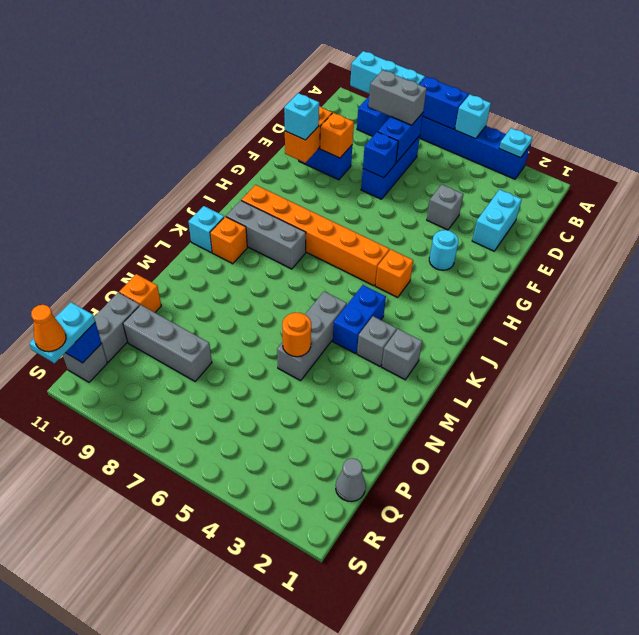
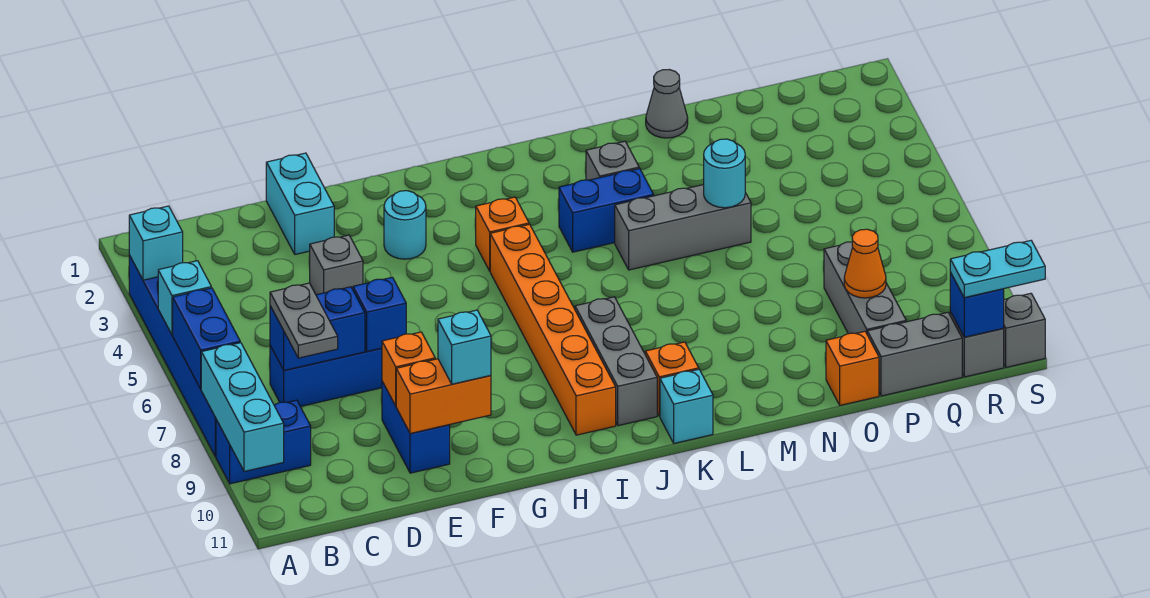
cyan plate A3 level 2 -> cyan brick A3 level 2
grey brick C7:C8 level 3 -> grey plate C7:C8 level 3
cyan brick D2:E2 level 1 -> cyan brick E1:E2 level 1
grey brick L2 level 1 -> grey brick S11 level 1
orange round brick N5 level 2 -> cyan round brick N5 level 2
grey cone Q1 level 1 -> grey cone N1 level 1
orange cone S11 level 4 -> orange cone P9 level 2

